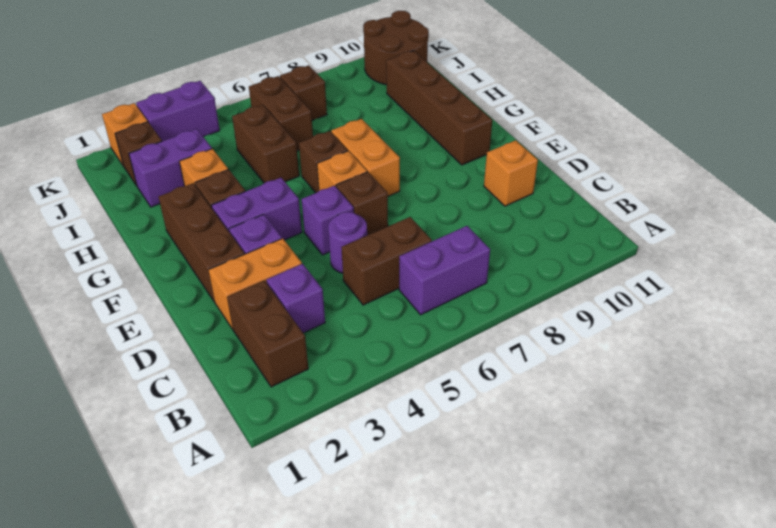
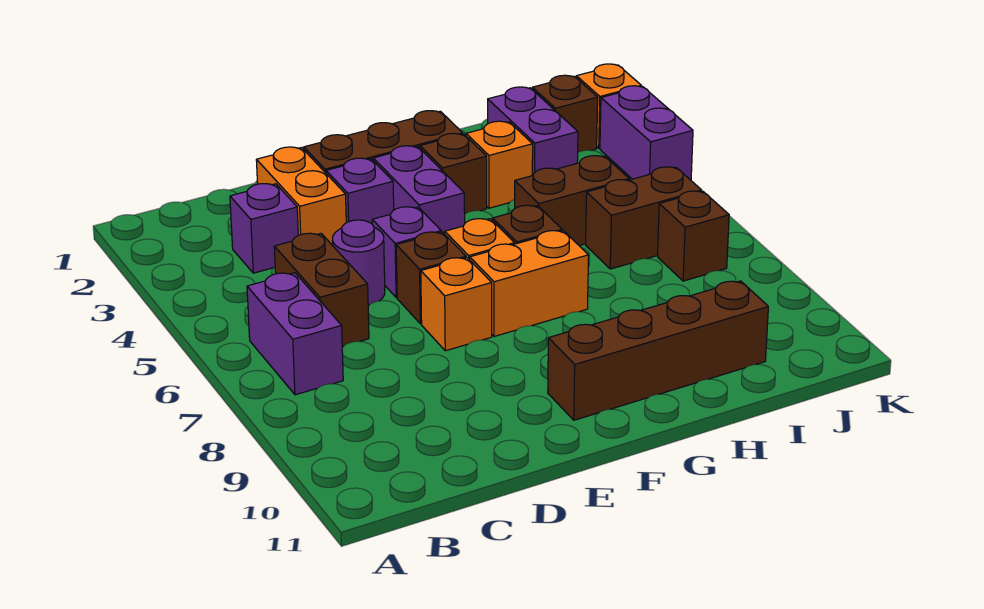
brown brick B2:C2 level 1 -> none
orange brick D10 level 1 -> orange brick E7 level 1
brown round brick J10:K11 level 1 -> none

